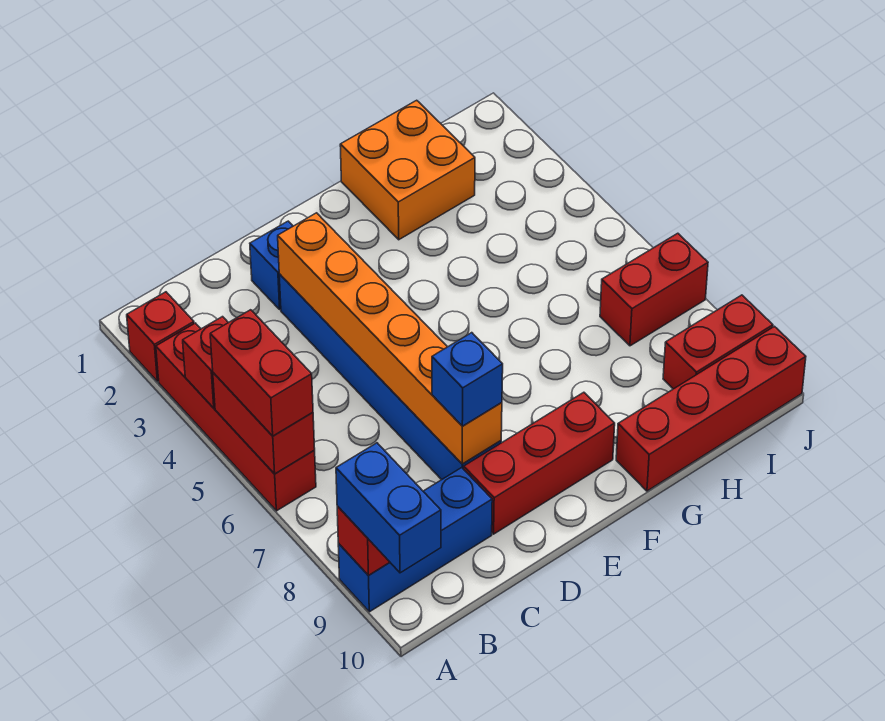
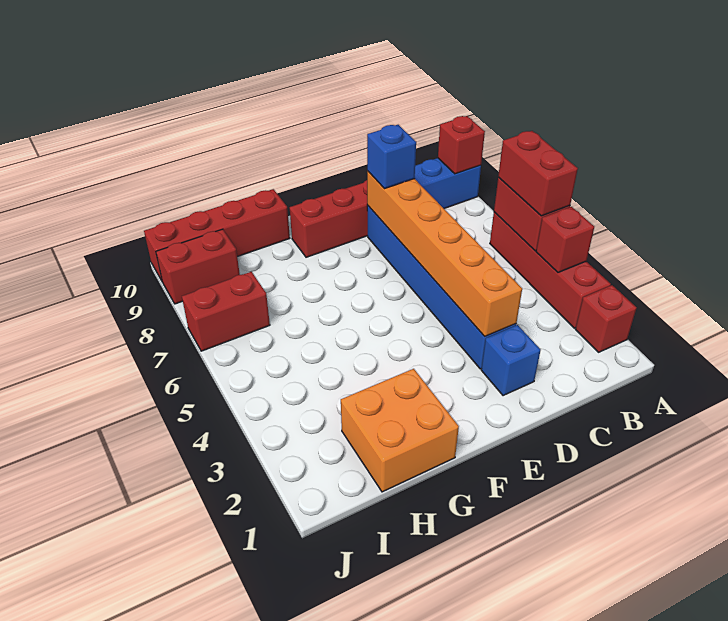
blue brick A9:A10 level 3 -> none

